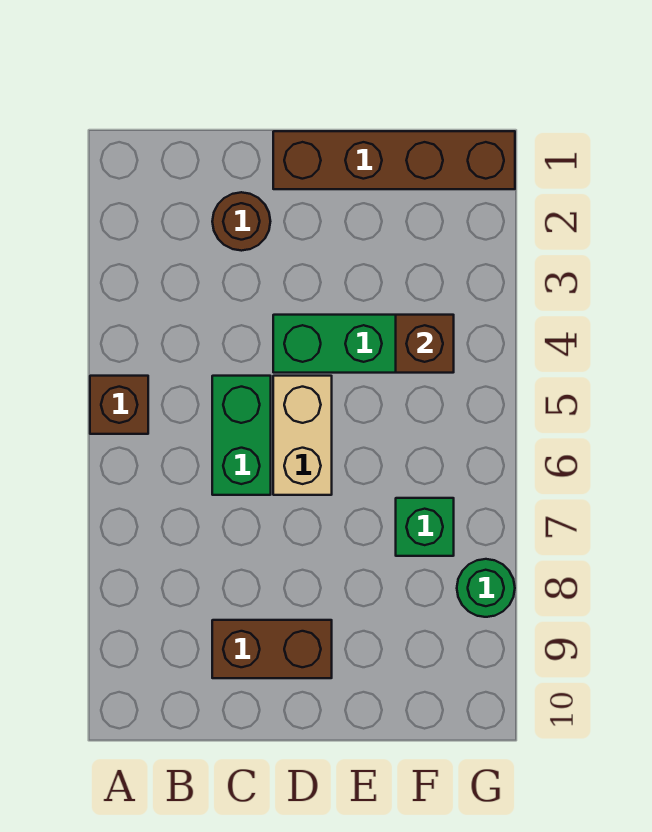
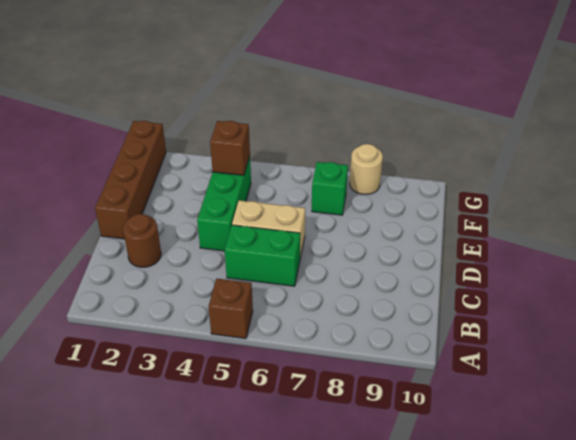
brown brick C9:D9 level 1 -> none
green round brick G8 level 1 -> tan round brick G8 level 1

